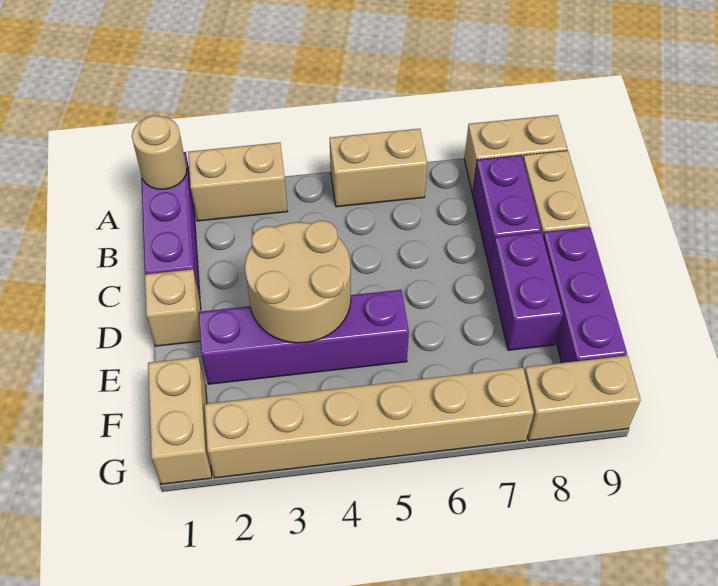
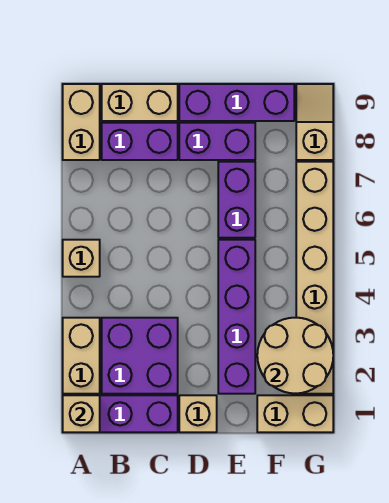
tan round brick A1 level 2 -> tan brick A1 level 2
tan brick A5:A6 level 1 -> tan brick A5 level 1
none -> purple brick B2:C3 level 1
tan round brick D3:E4 level 2 -> tan round brick F2:G3 level 2
none -> purple brick E6:E7 level 1
tan brick G8:G9 level 1 -> tan slope G8:G9 level 1 top 8

